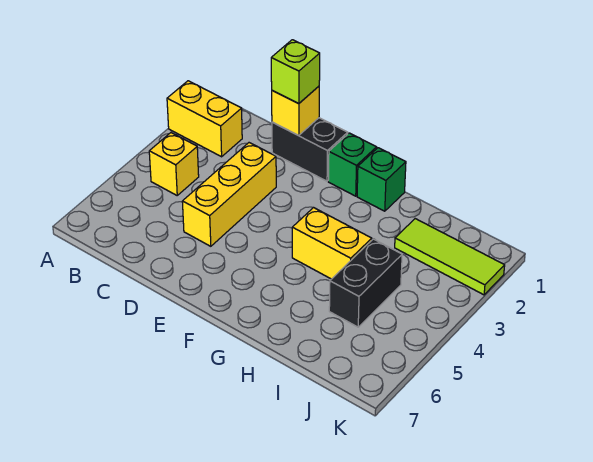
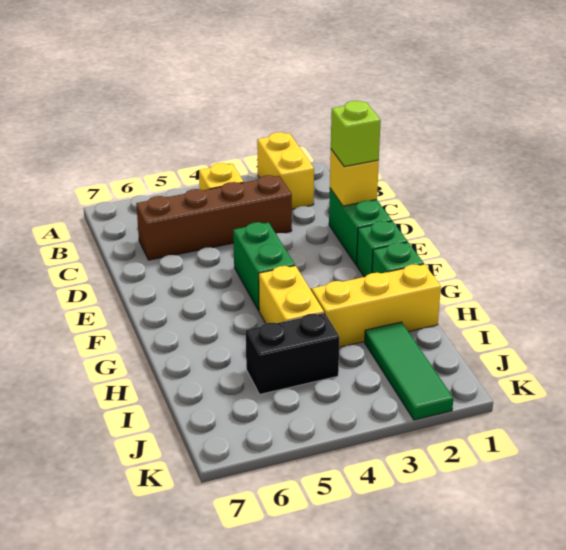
none -> brown brick C3:C6 level 1
black brick D1:E1 level 1 -> green brick D1:E1 level 1
yellow brick D3:D5 level 1 -> yellow brick H1:H3 level 1
none -> green brick E4:F4 level 1
lime tile I2:K2 level 1 -> green tile I2:K2 level 1

